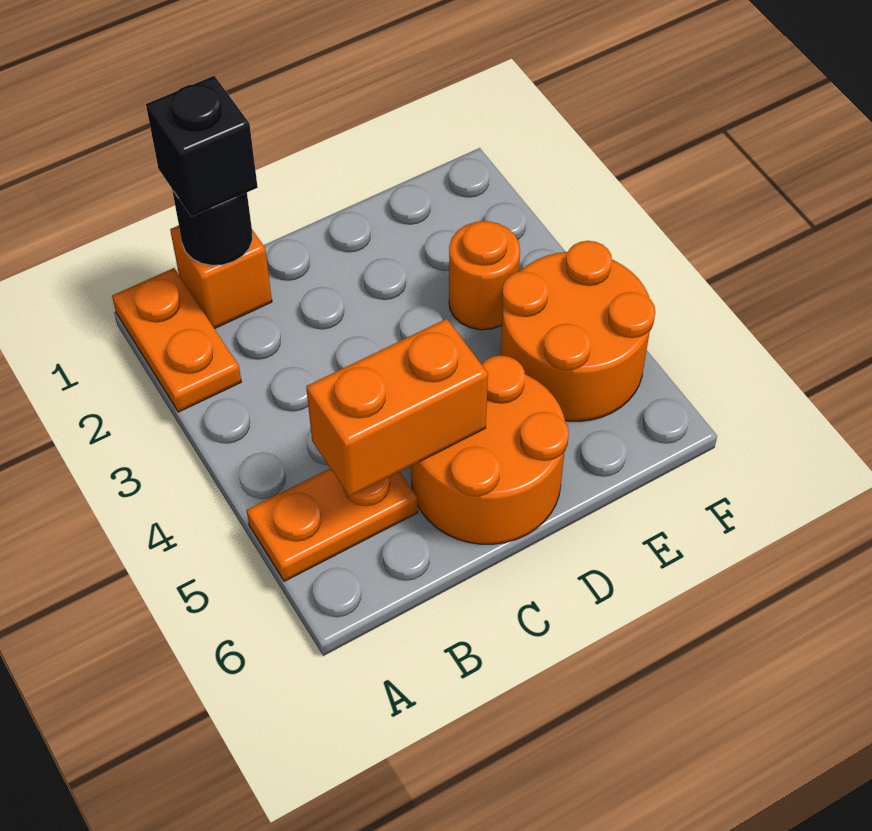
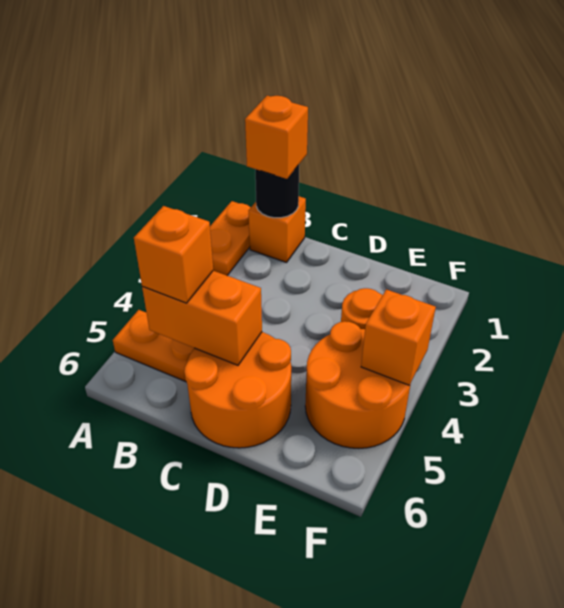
black brick B1 level 3 -> orange brick B1 level 3
none -> orange brick B5 level 3
none -> orange brick F4 level 2

